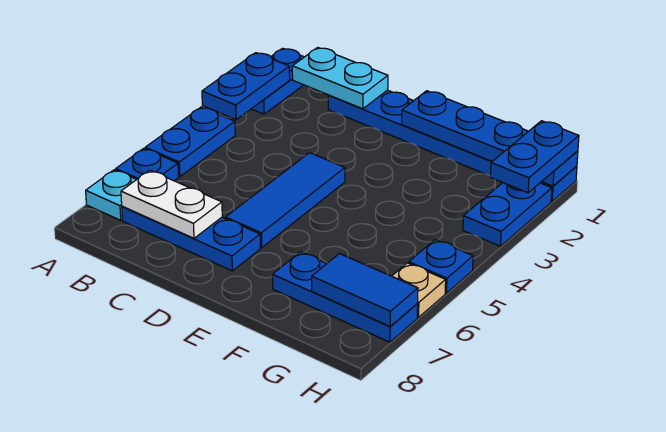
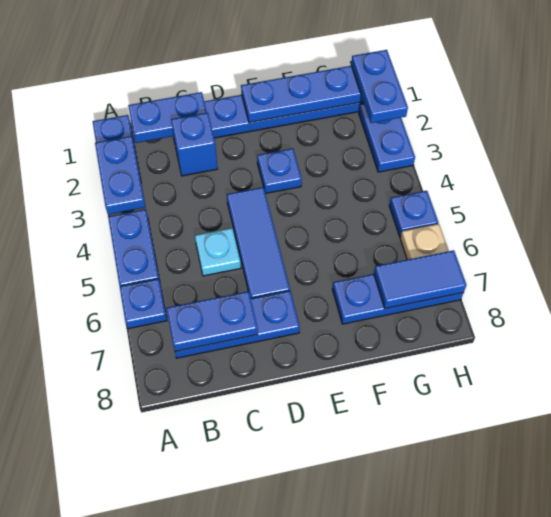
cyan plate A7 level 1 -> cyan plate C5 level 1
cyan plate B1:C1 level 2 -> blue plate B1:C1 level 2
white plate B7:C7 level 2 -> blue plate B7:C7 level 2
none -> blue brick C2 level 1
none -> blue plate E3 level 1

